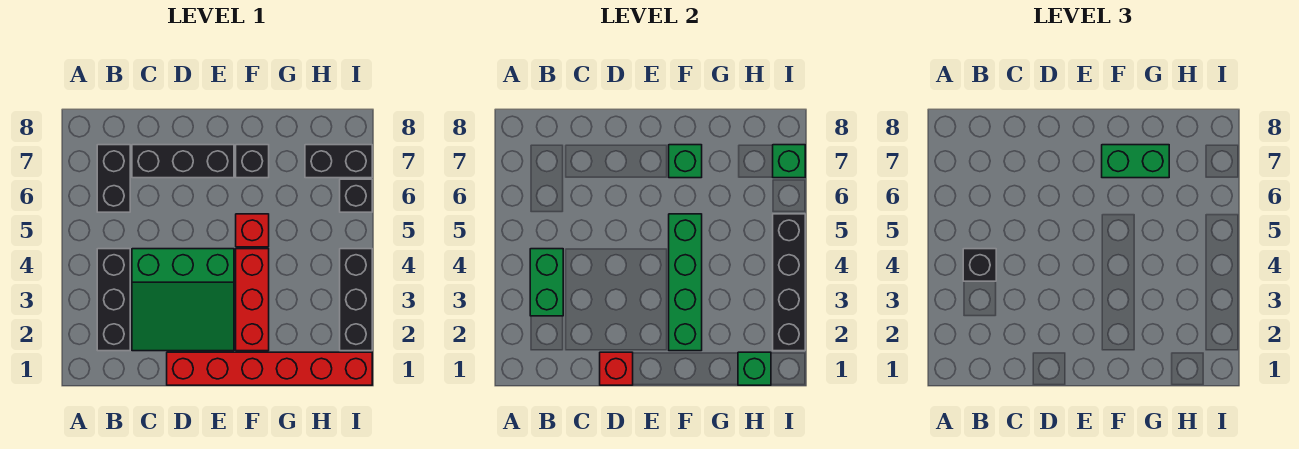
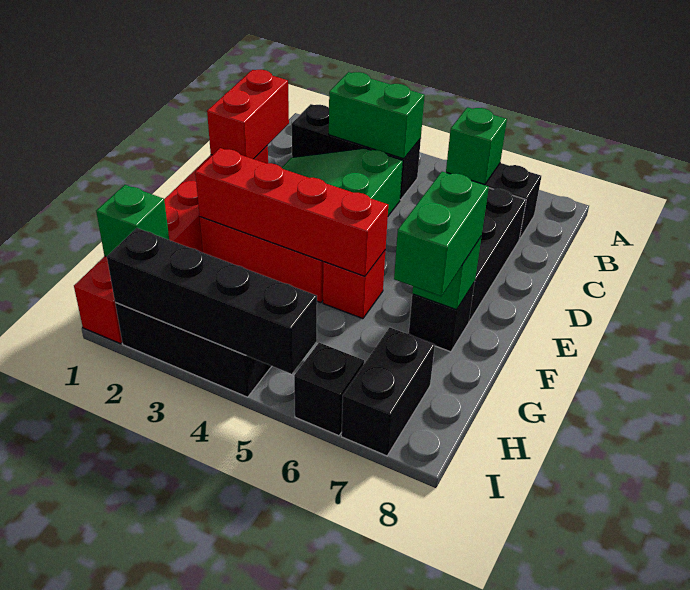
black brick B4 level 3 -> none
red brick D1 level 2 -> red brick C1:D1 level 2
green brick F2:F5 level 2 -> red brick F2:F5 level 2
green brick I7 level 2 -> green brick B6 level 2

